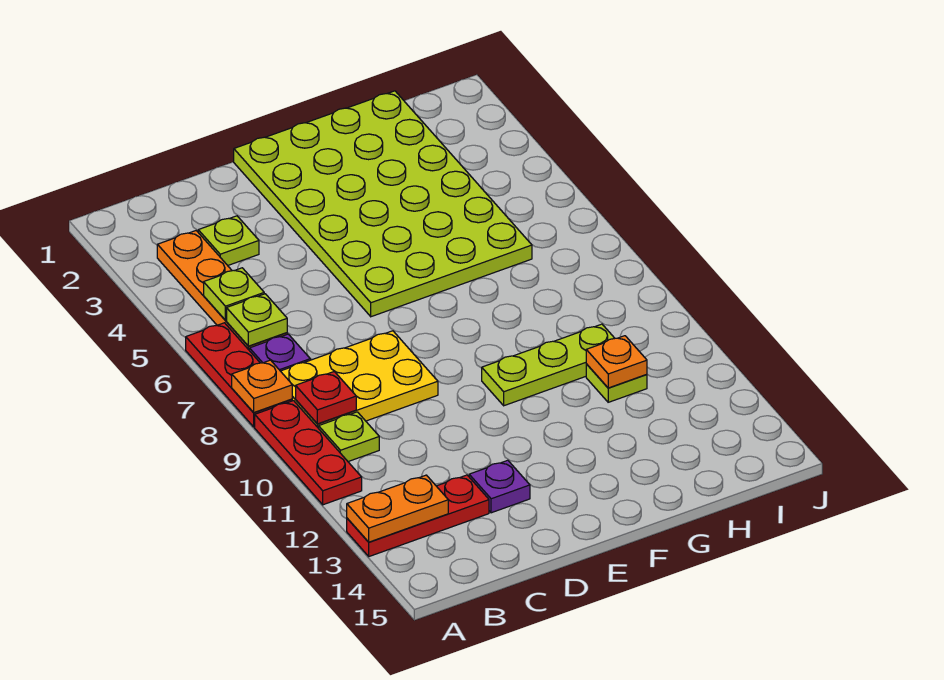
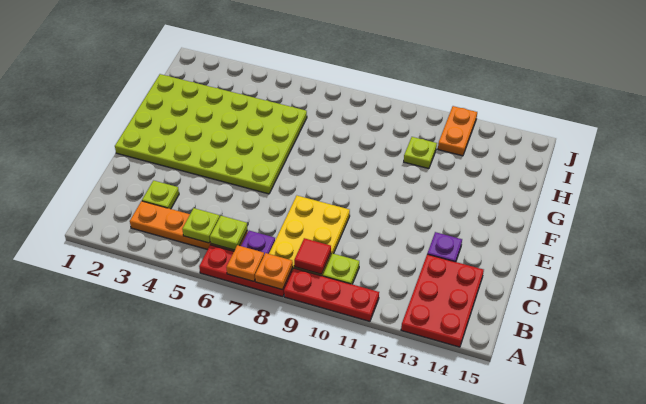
red plate A13:C13 level 1 -> red plate A13:C14 level 1
orange plate A13:B13 level 2 -> orange plate I12:J12 level 1
red plate B9 level 2 -> red tile B9 level 2
lime plate F10:H10 level 1 -> none
orange plate H11 level 2 -> orange plate A7 level 2

